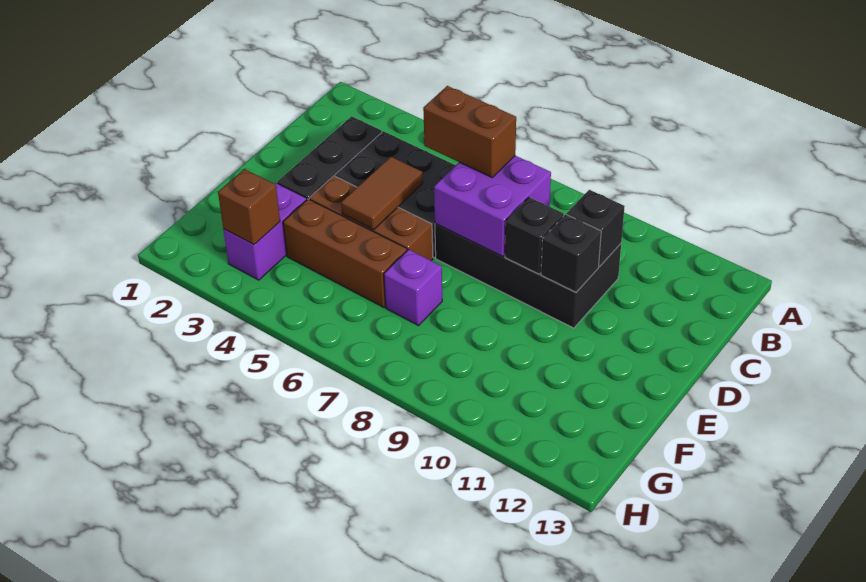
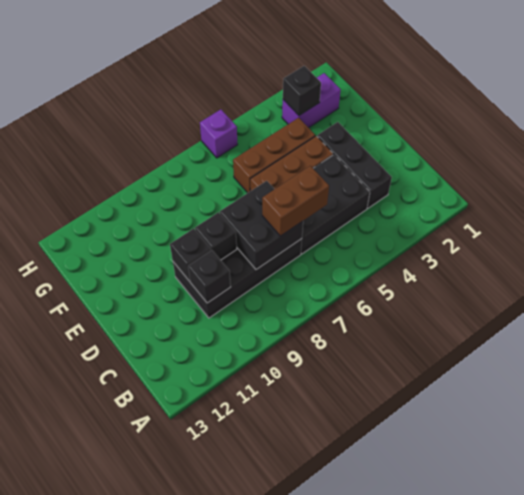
purple brick C7:D8 level 2 -> black brick C7:D8 level 2
brown tile D5:E5 level 2 -> none
purple brick F3:G3 level 1 -> purple brick G2:G3 level 1
purple brick F7 level 1 -> purple brick H6 level 1
brown brick G3 level 2 -> black brick G3 level 2

